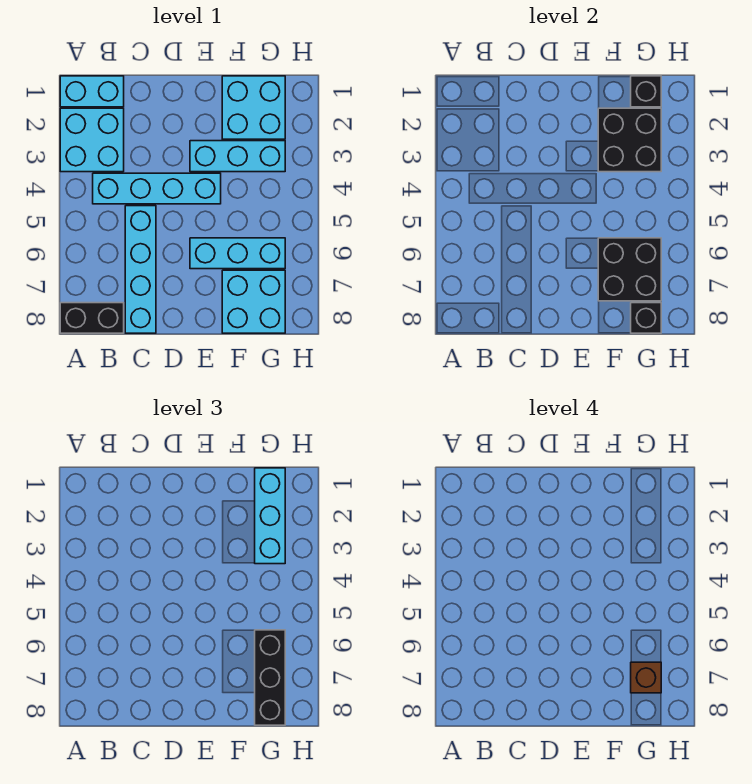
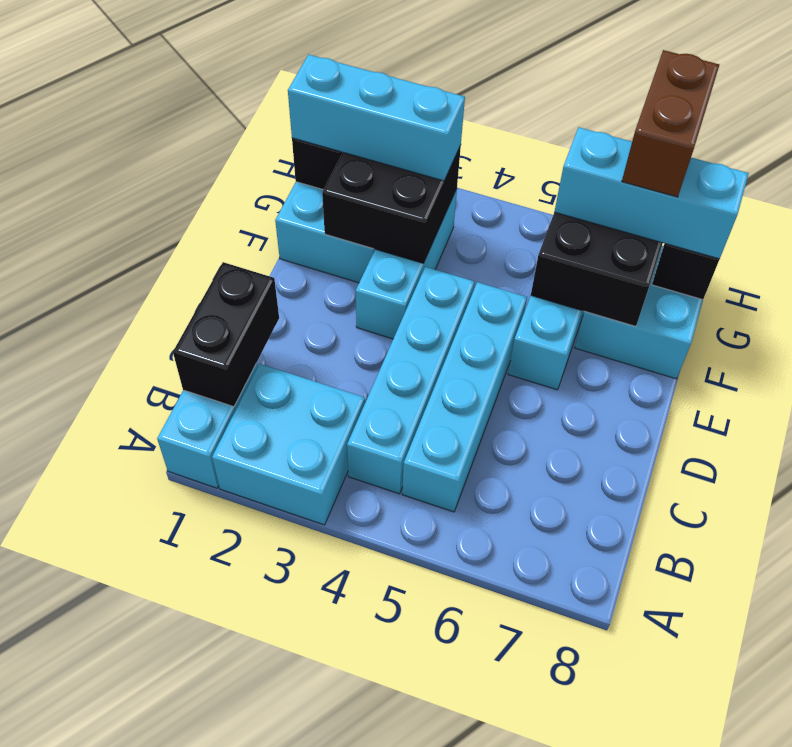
black brick A8:B8 level 1 -> black brick B1:C1 level 2
cyan brick C5:C8 level 1 -> cyan brick B5:E5 level 1
black brick G6:G8 level 3 -> cyan brick G6:G8 level 3
brown brick G7 level 4 -> brown brick G7:H7 level 4

